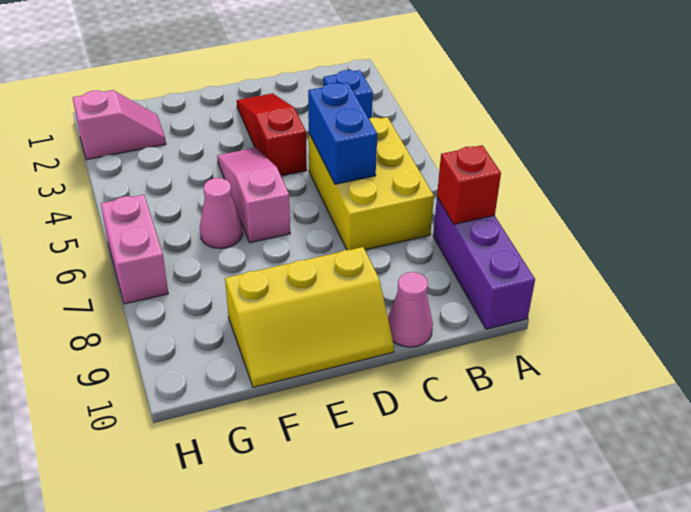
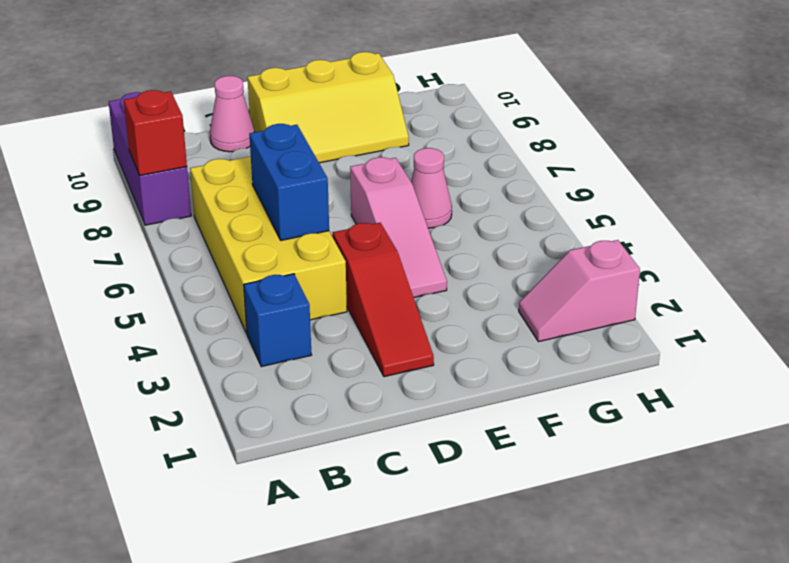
yellow brick B5:C7 level 1 -> yellow brick B4:C7 level 1
yellow slope D9:F10 level 1 top 9 -> yellow slope D9:F10 level 1 top 10
pink brick H6:H7 level 1 -> none

